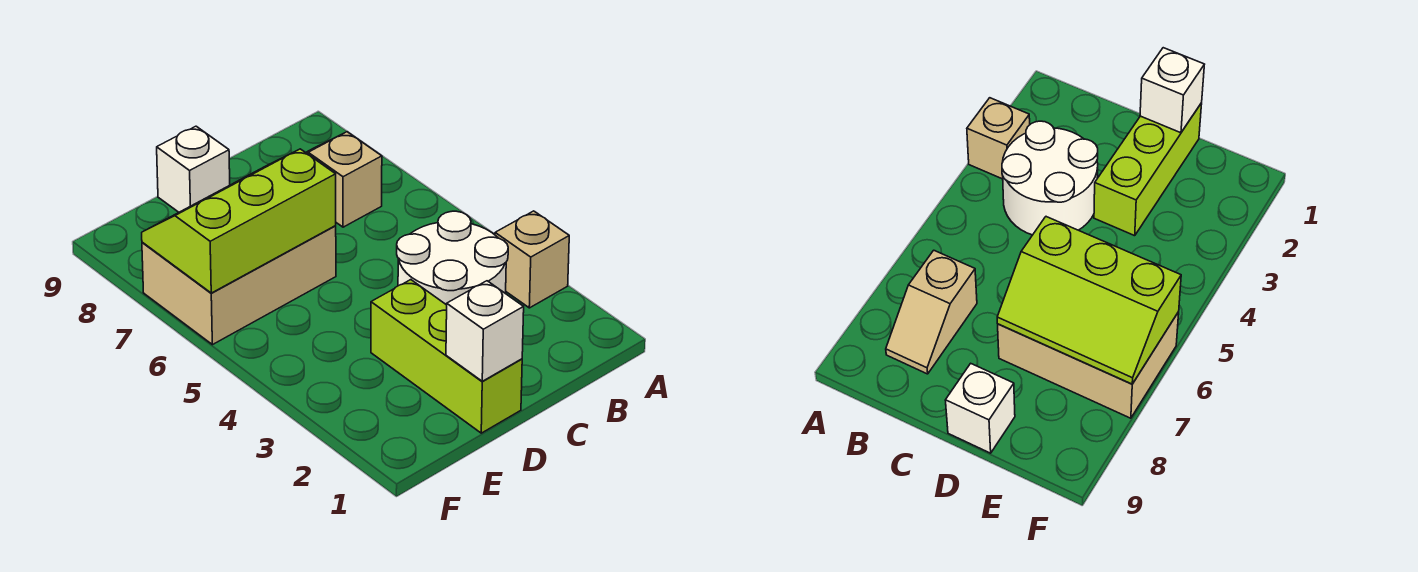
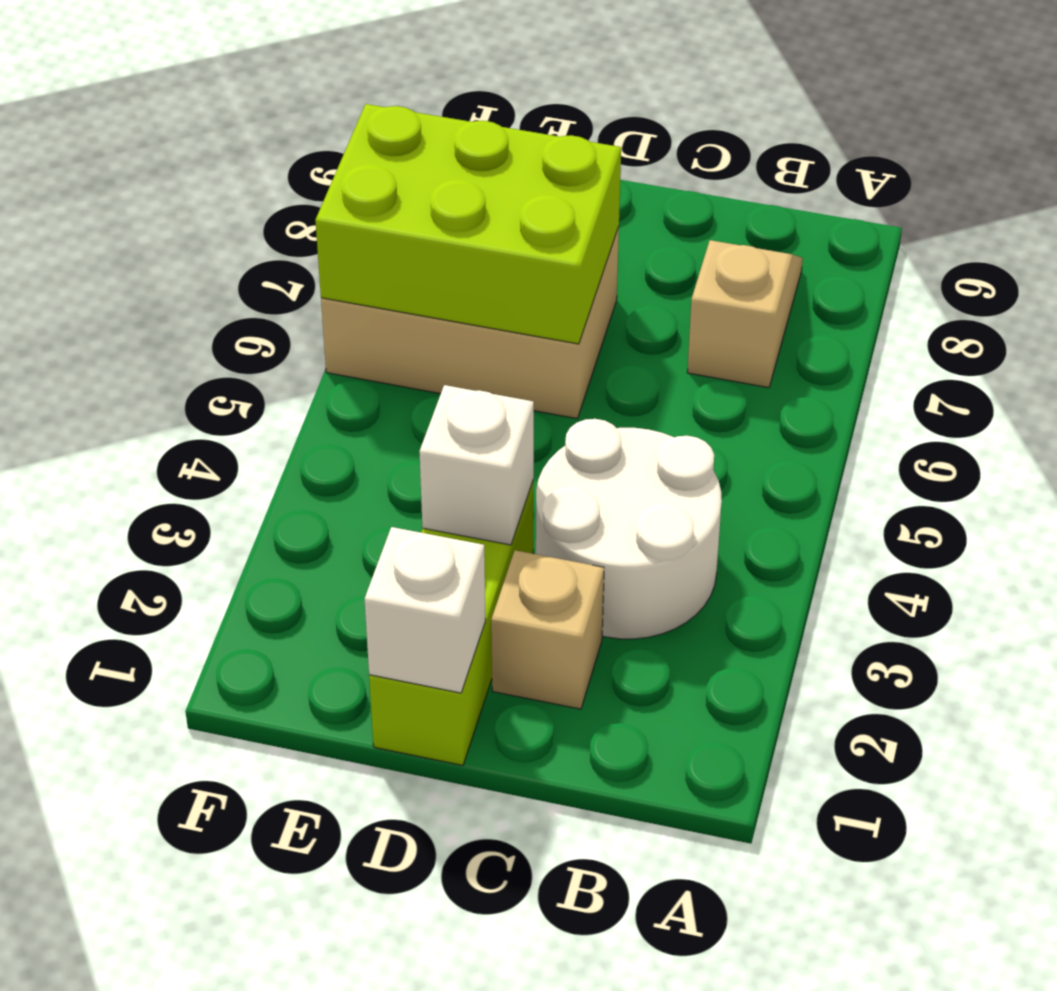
tan brick A3 level 1 -> tan brick C2 level 1
lime slope D6:F7 level 2 top 6 -> lime brick D6:F7 level 2
white brick D9 level 1 -> white brick D3 level 2

